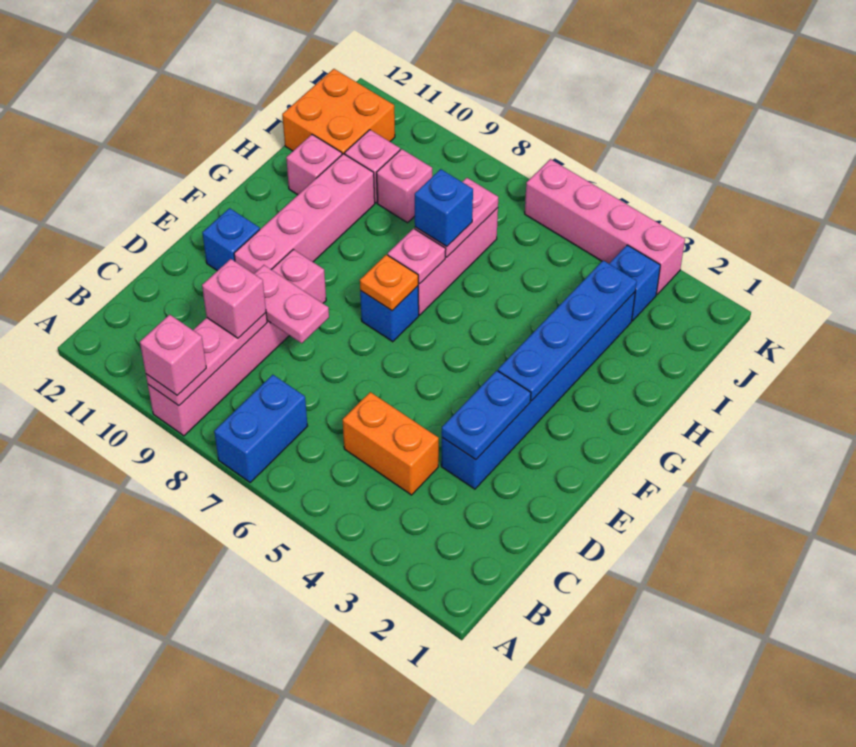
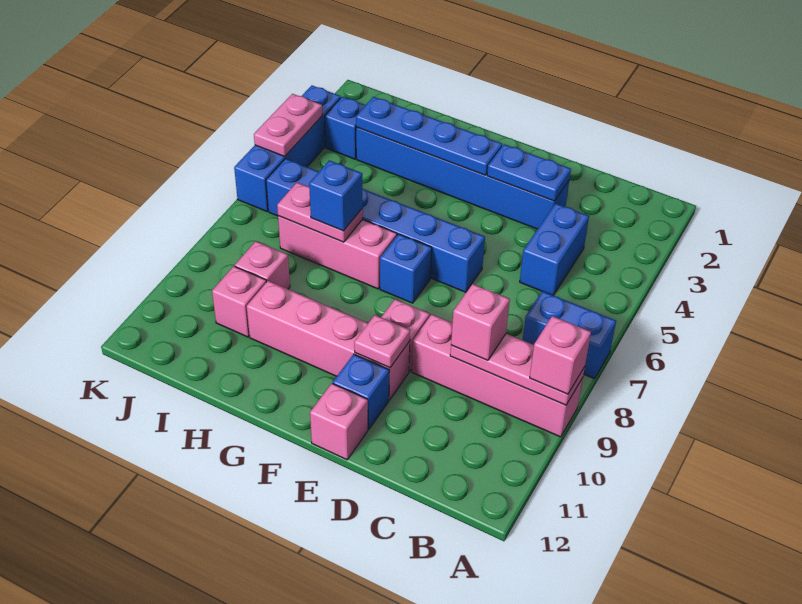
orange brick C4:C5 level 1 -> blue brick C4:C5 level 1
pink plate D8:D9 level 2 -> pink plate K4:K5 level 2
none -> blue brick E6:J6 level 1
orange plate F7 level 2 -> none
pink plate G7 level 2 -> pink plate E10 level 2
pink brick H11 level 1 -> pink brick E12 level 1
orange brick I11:J12 level 1 -> none
pink brick K3:K6 level 1 -> blue brick K3:K6 level 1

